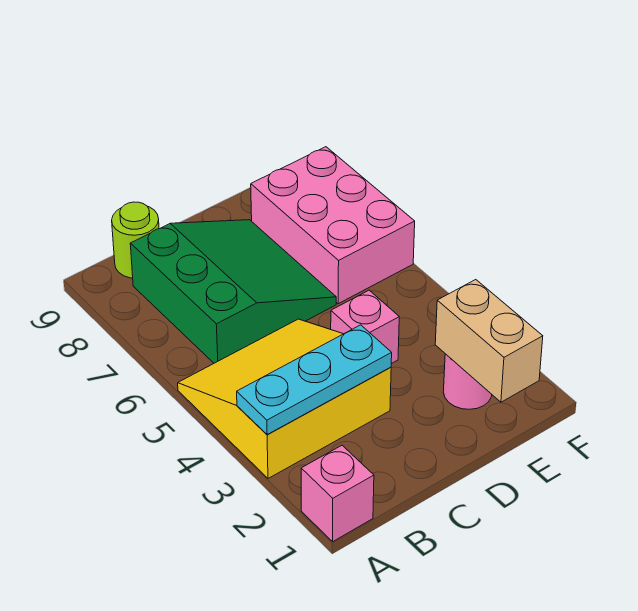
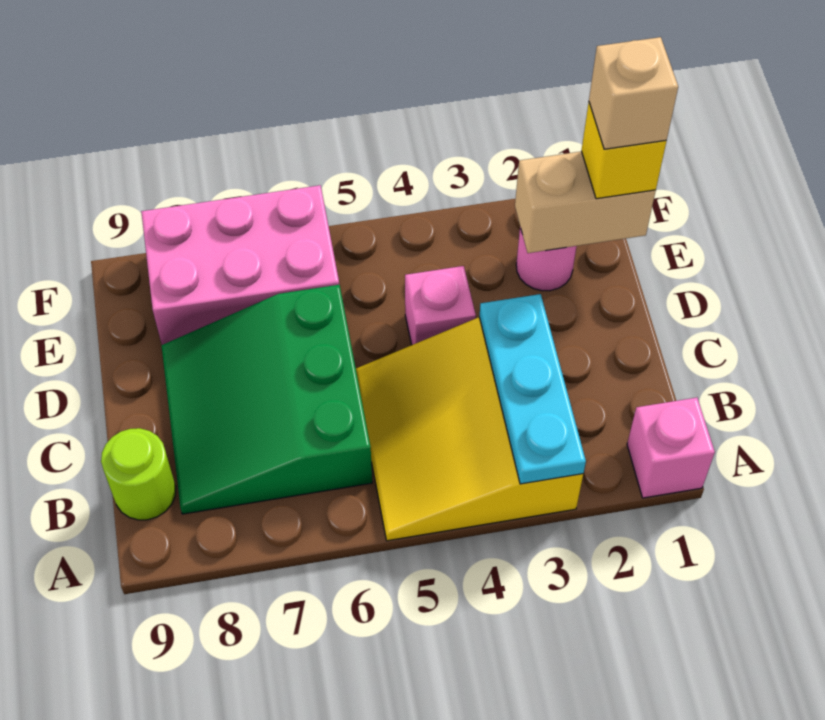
green slope B6:D8 level 1 top B -> green slope B6:D8 level 1 top 6
none -> yellow brick E1 level 3
none -> tan brick E1 level 4

